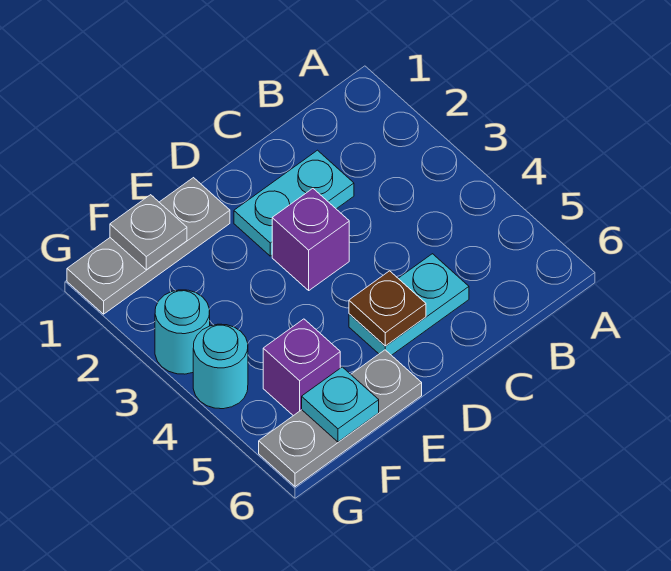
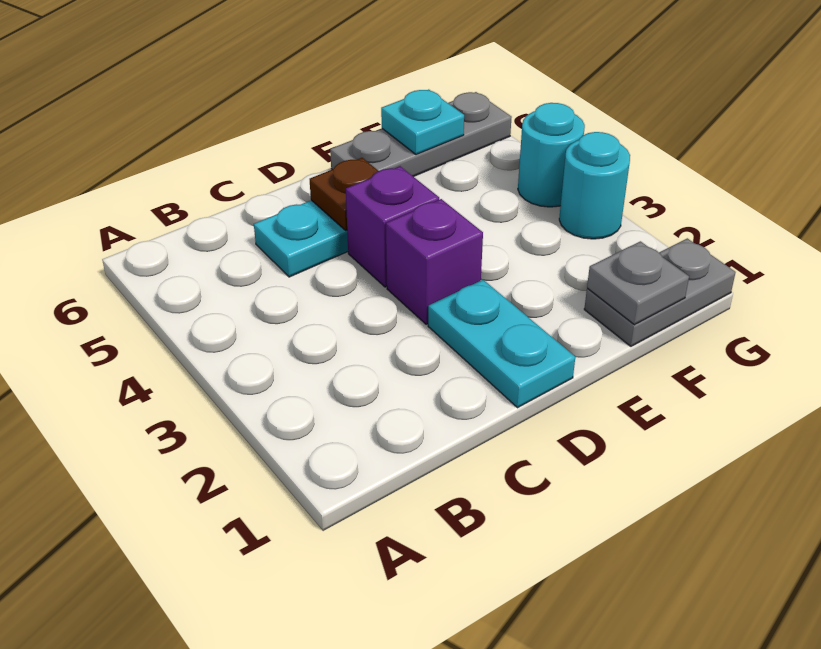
cyan plate C2:D2 level 1 -> cyan plate D1:D2 level 1
grey plate E1:G1 level 1 -> grey plate F1:G1 level 1
purple brick F5 level 1 -> purple brick D4 level 1

